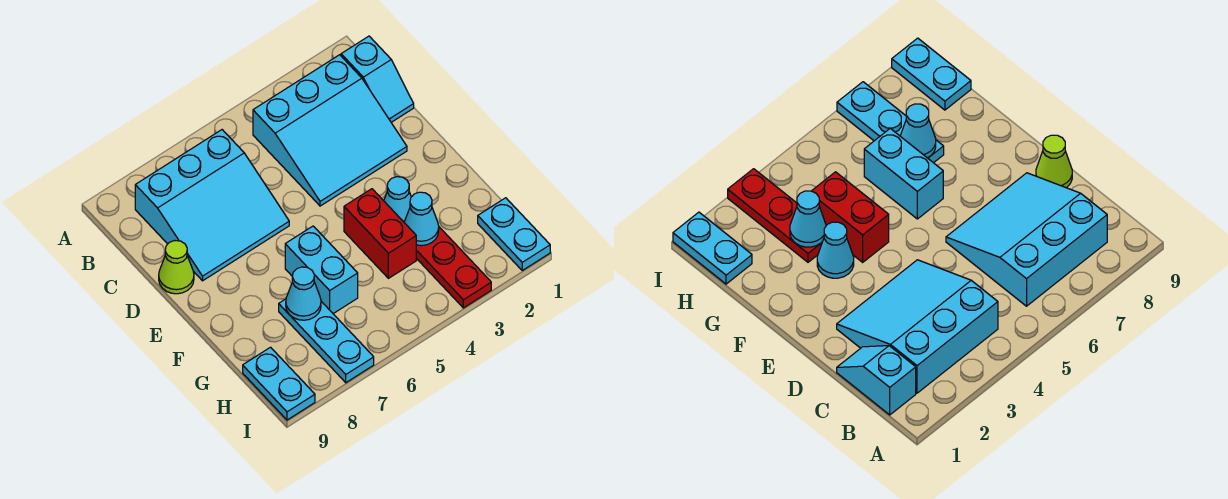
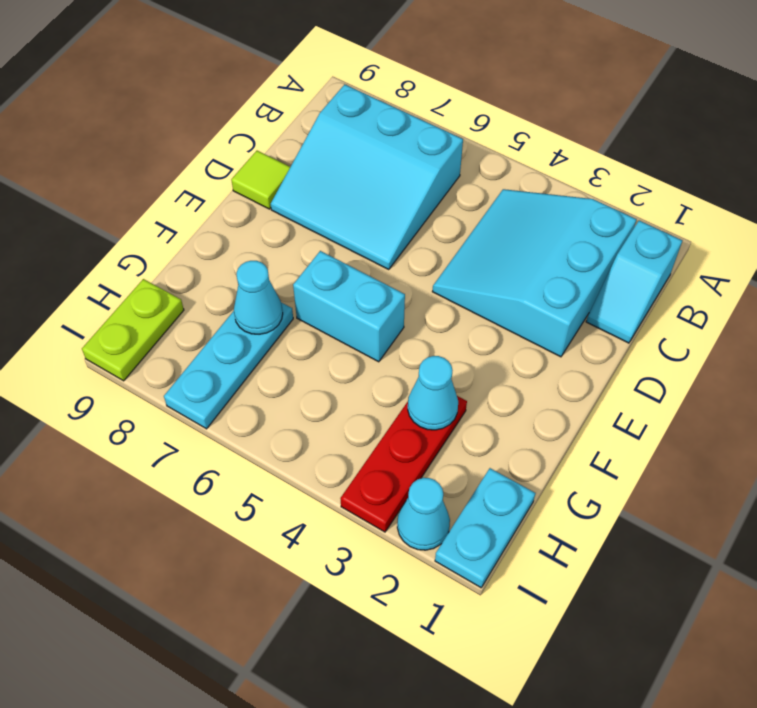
cyan slope B2:D4 level 1 top B -> cyan slope B2:D4 level 1 top 2
lime cone D9 level 1 -> lime tile D9 level 1
cyan cone F3 level 1 -> cyan cone I2 level 1
red brick F4:G4 level 1 -> none
cyan brick F6:G6 level 1 -> cyan brick F5:F6 level 1
cyan plate H9:I9 level 1 -> lime plate H9:I9 level 1

